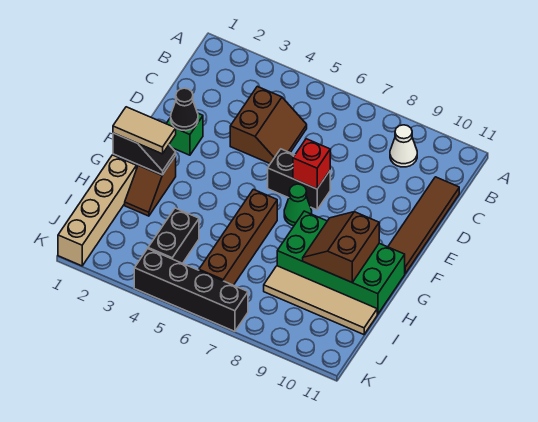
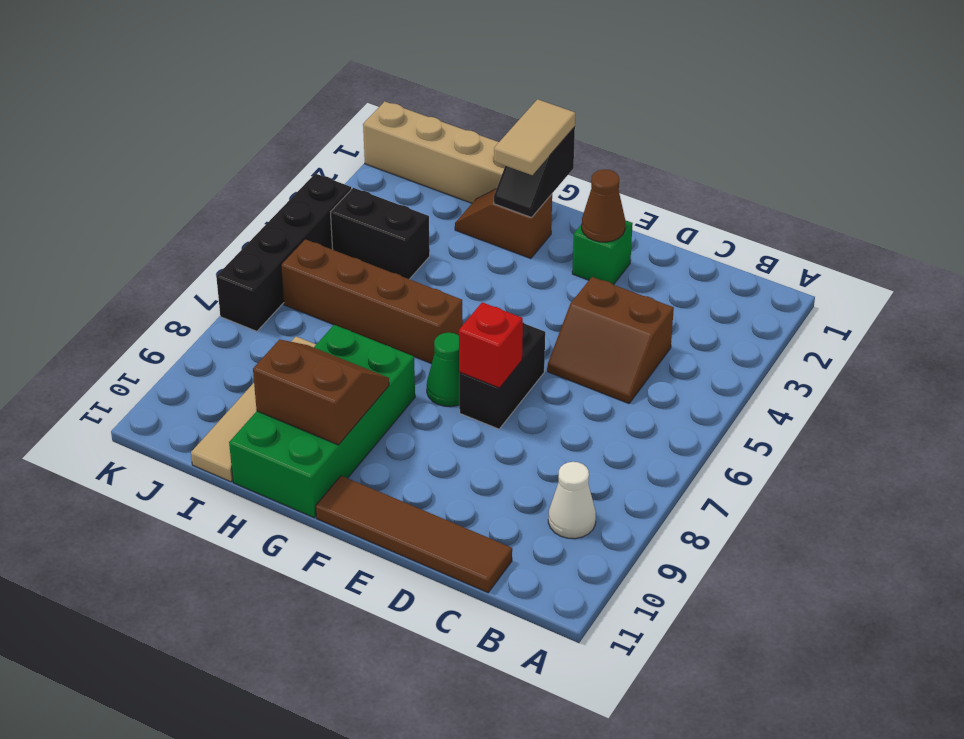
black cone E2 level 2 -> brown cone E2 level 2

